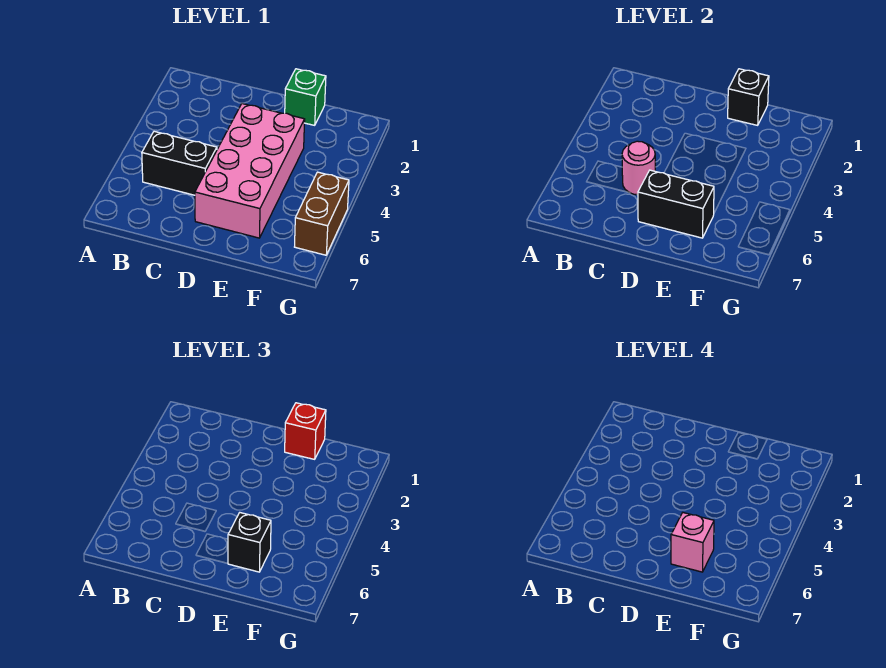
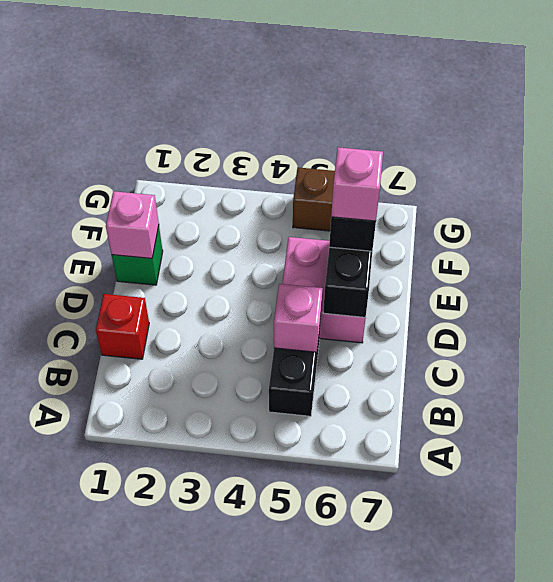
pink round brick C5 level 2 -> pink brick C5 level 2
pink brick D3:E6 level 1 -> pink brick D5:E6 level 1
black brick E1 level 2 -> pink brick E1 level 2
red brick E1 level 3 -> red brick C1 level 1

